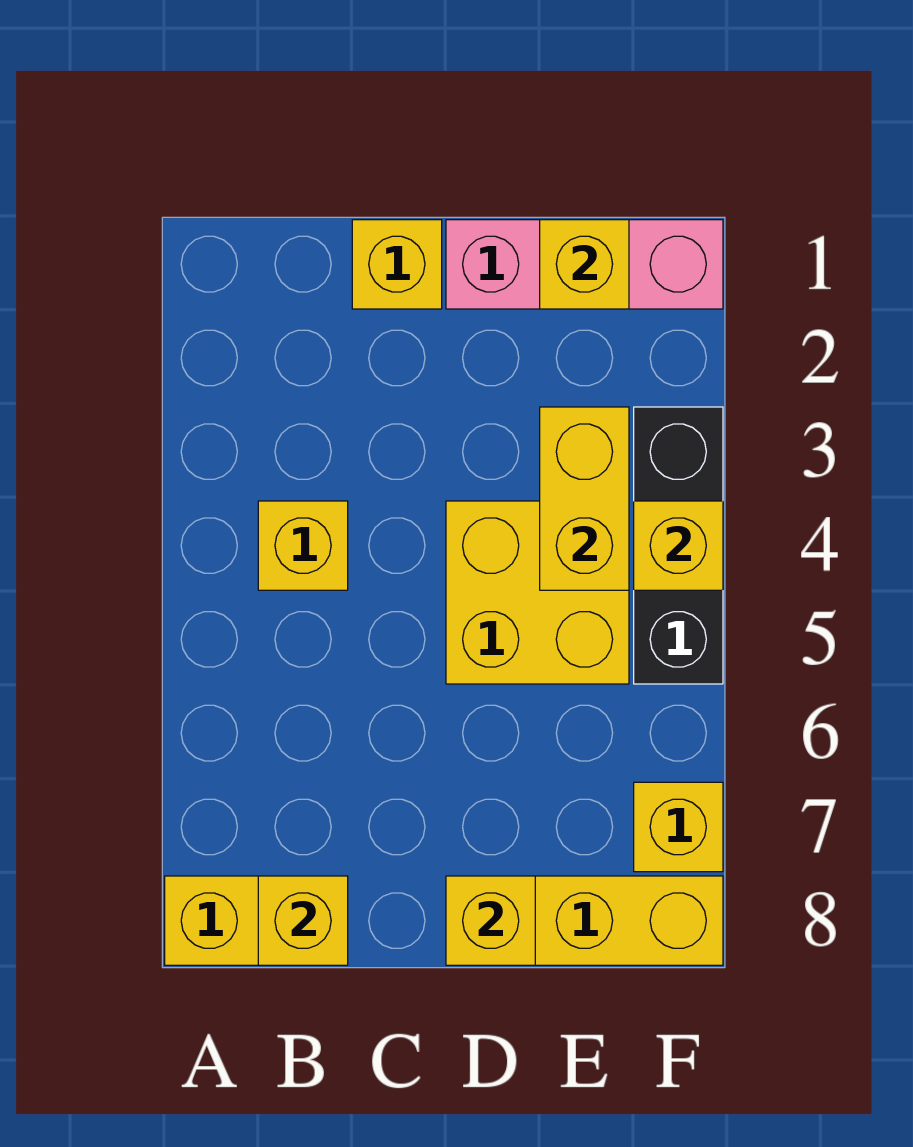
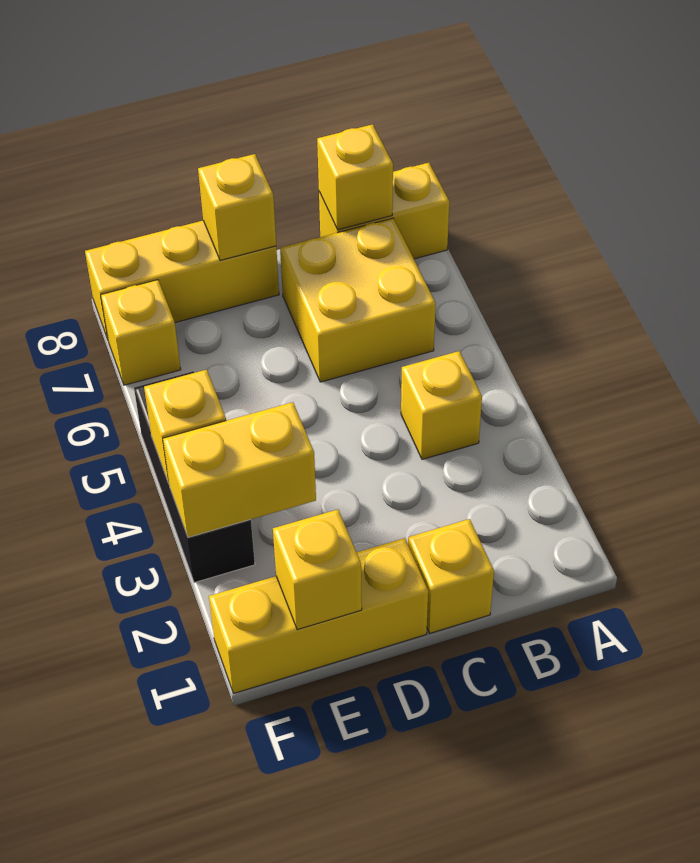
pink brick D1:F1 level 1 -> yellow brick D1:F1 level 1
yellow brick D4:E5 level 1 -> yellow brick B6:C7 level 1
yellow brick E3:E4 level 2 -> yellow brick E3:F3 level 2

